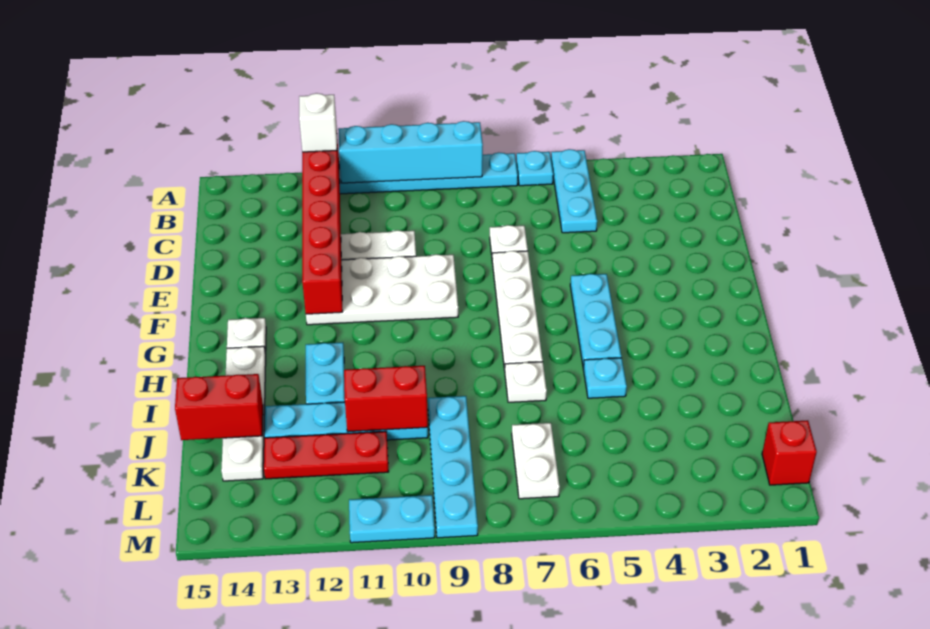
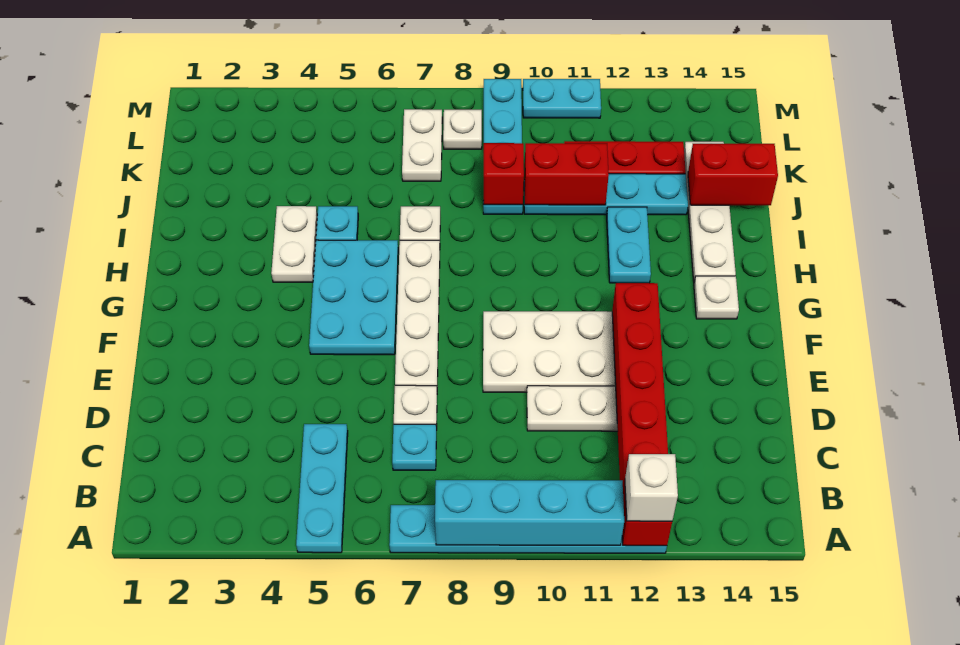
cyan plate A6 level 1 -> cyan plate C7 level 1
cyan plate F5:H5 level 1 -> cyan plate F5:H6 level 1
none -> white plate H4:I4 level 1
red brick L1 level 1 -> red brick J9 level 2
none -> white plate L8 level 1

